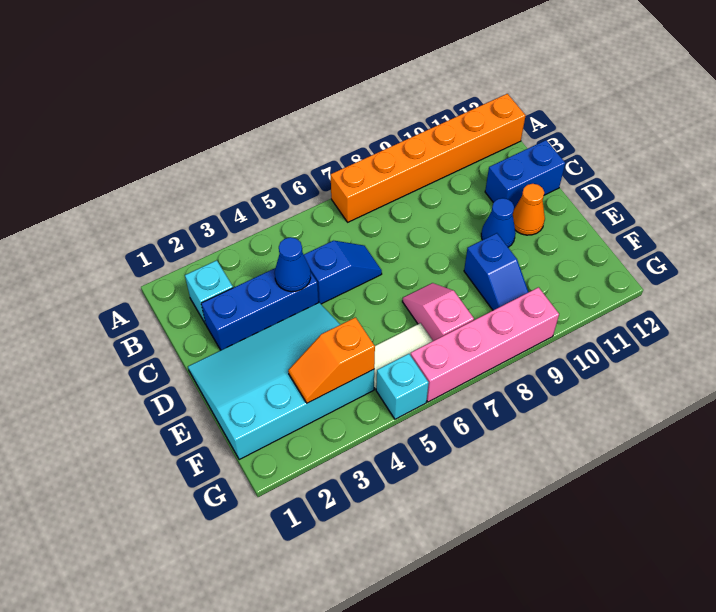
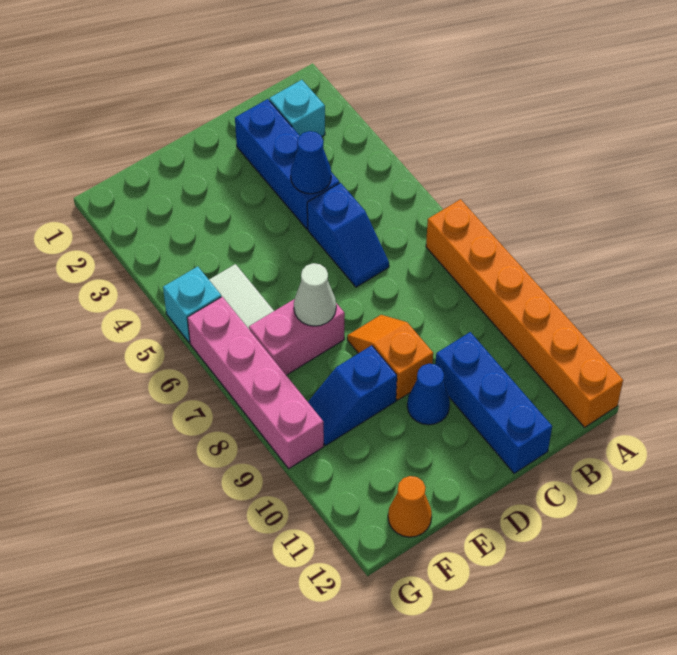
blue brick C11:C12 level 1 -> blue brick C10:C12 level 1
cyan slope D1:F4 level 1 top F -> none
orange cone D11 level 1 -> orange cone F12 level 1
pink slope E7:F7 level 1 top F -> pink brick E7:F7 level 1
none -> white cone E7 level 2
orange slope F3:F4 level 2 top 4 -> orange slope D8:D9 level 1 top 9

